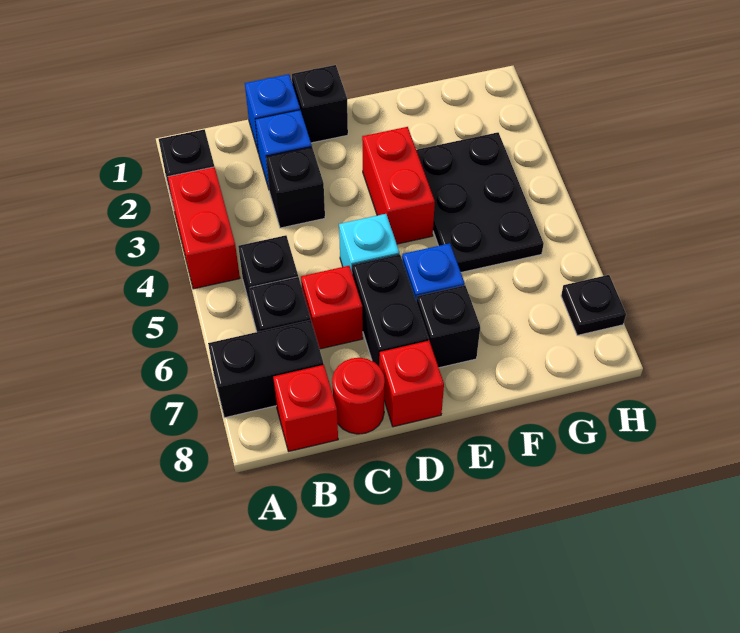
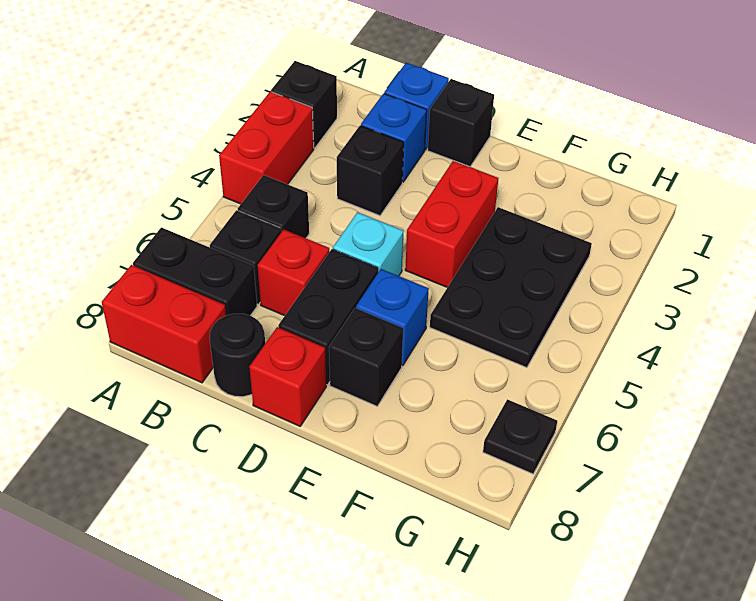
red brick B8 level 1 -> red brick A8:B8 level 1
red round brick C8 level 1 -> black round brick C8 level 1

